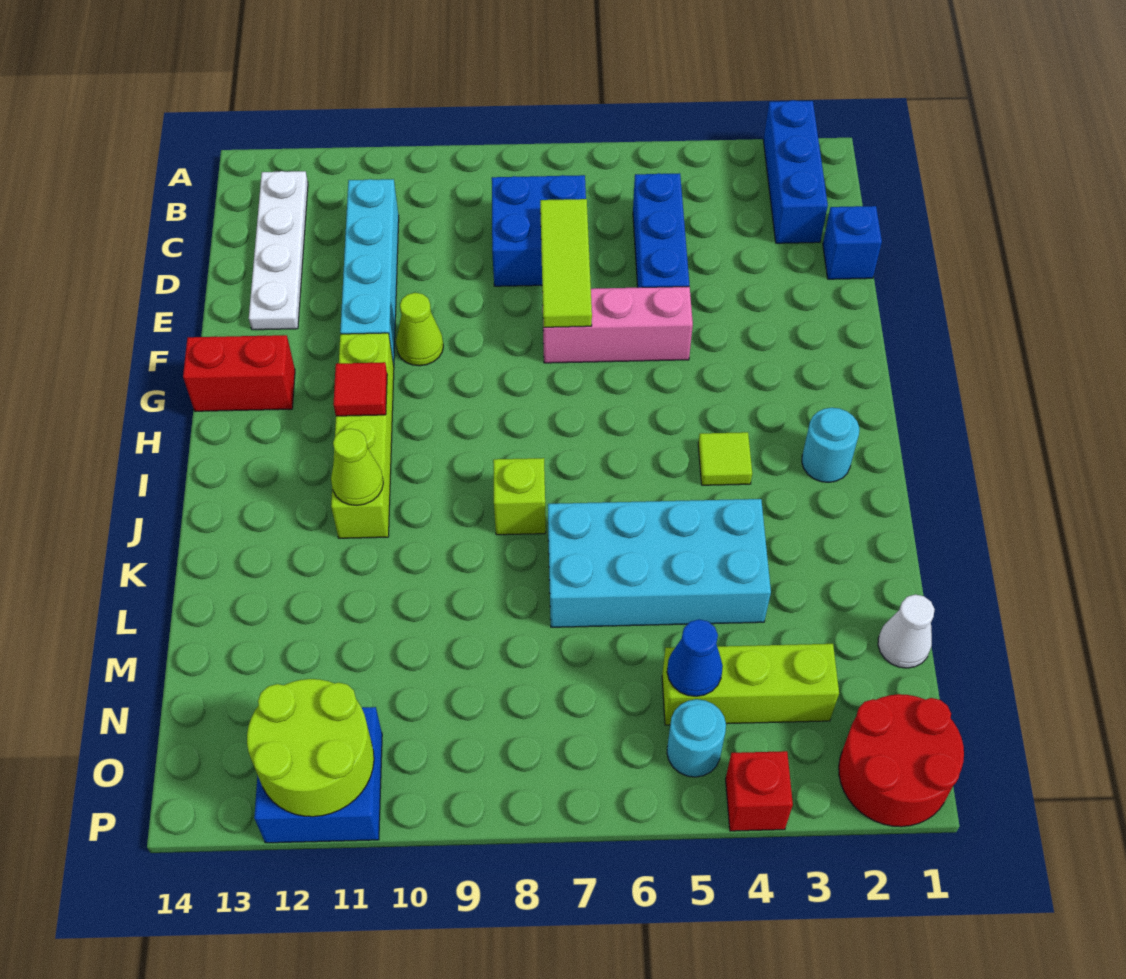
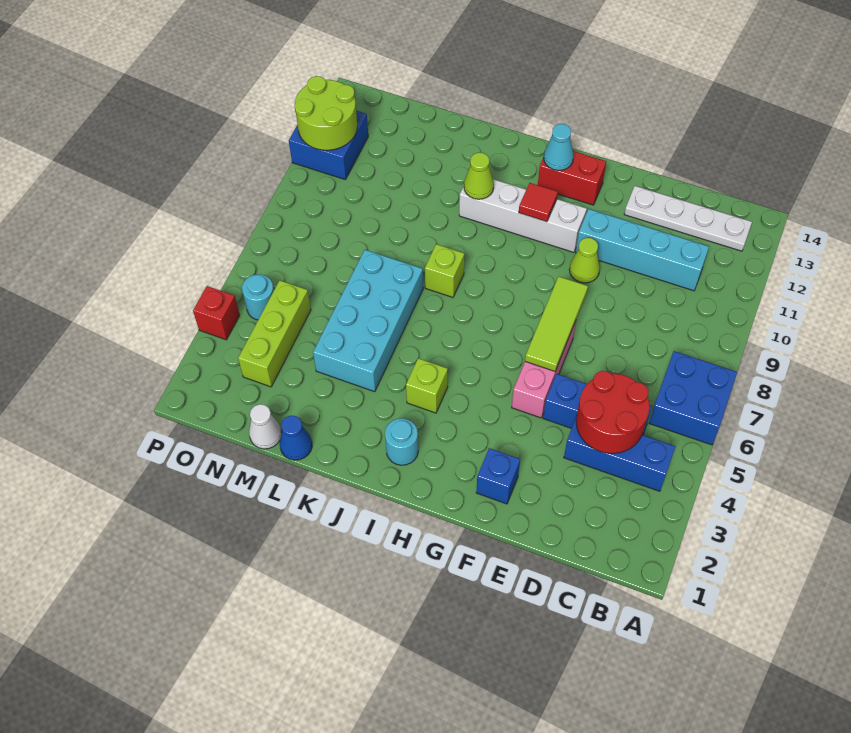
blue brick A2:C2 level 1 -> blue brick B4:D4 level 1
blue brick C7:D8 level 1 -> blue brick A6:B7 level 1
blue brick D1 level 1 -> blue brick F2 level 1
lime tile D7:F7 level 2 -> lime tile F6:F8 level 2
lime brick G11:J11 level 1 -> white brick G11:J11 level 1
red brick G13:G14 level 1 -> red brick G13:H13 level 1
none -> cyan cone H13 level 2
lime tile I4 level 1 -> lime brick I4 level 1
blue cone N5 level 2 -> blue cone L1 level 1
red round brick O1:P2 level 1 -> red round brick C4:D5 level 2

